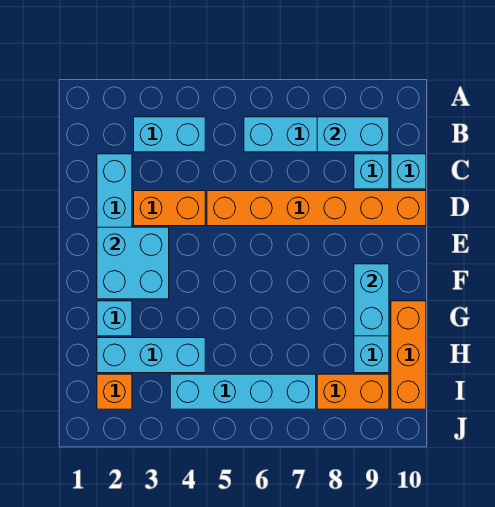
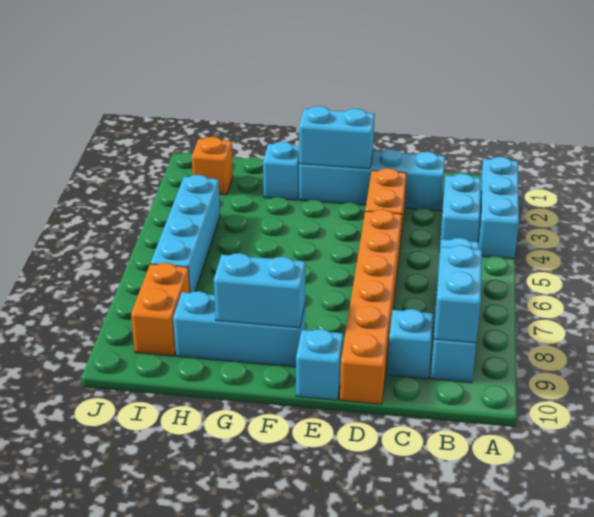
cyan brick C10 level 1 -> cyan brick E10 level 1
cyan brick E2:F3 level 2 -> cyan brick E2:F2 level 2
orange brick G10:I10 level 1 -> none
cyan brick H2:H4 level 1 -> cyan brick A2:A4 level 1

